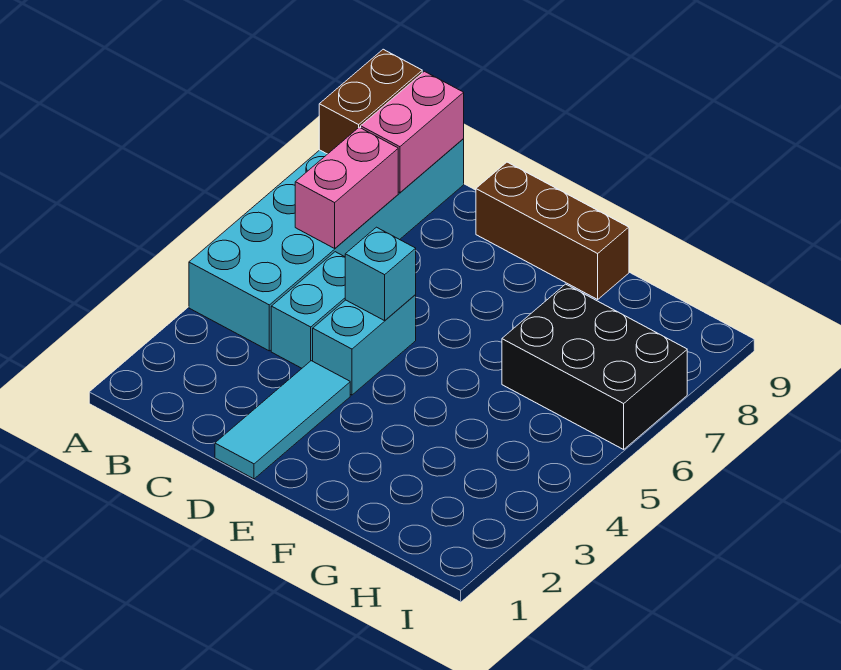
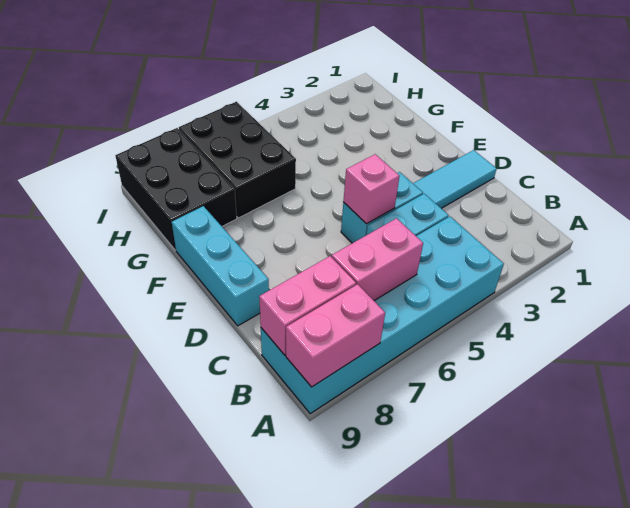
brown brick A8:A9 level 2 -> pink brick A8:A9 level 2
cyan brick D5 level 2 -> pink brick D5 level 2
brown brick D9:F9 level 1 -> cyan brick D9:F9 level 1
none -> black brick G8:I9 level 1

